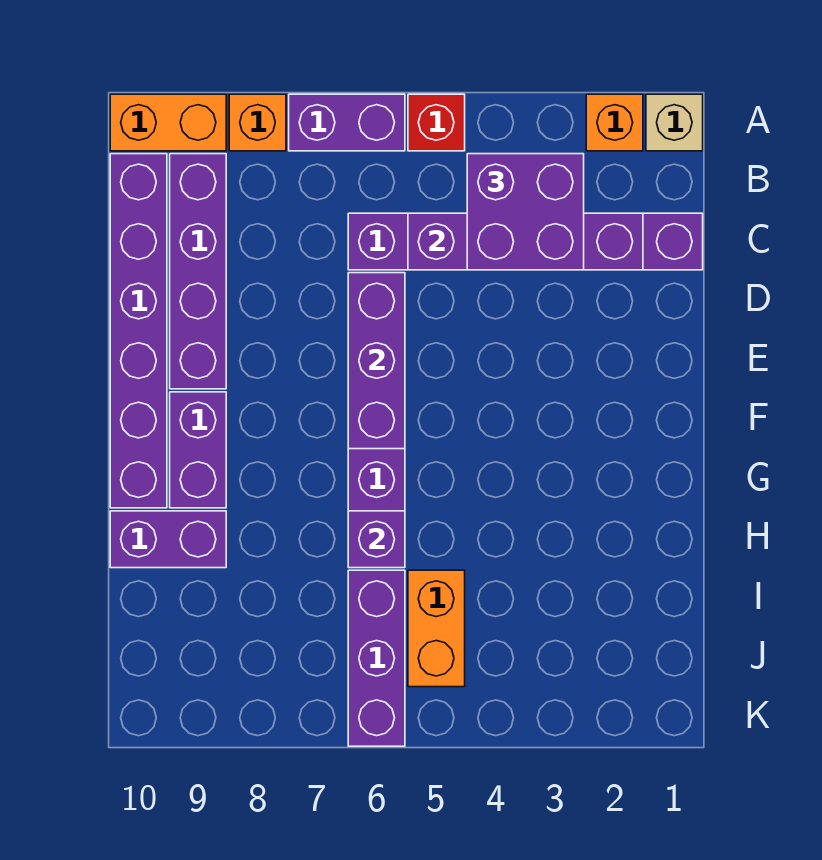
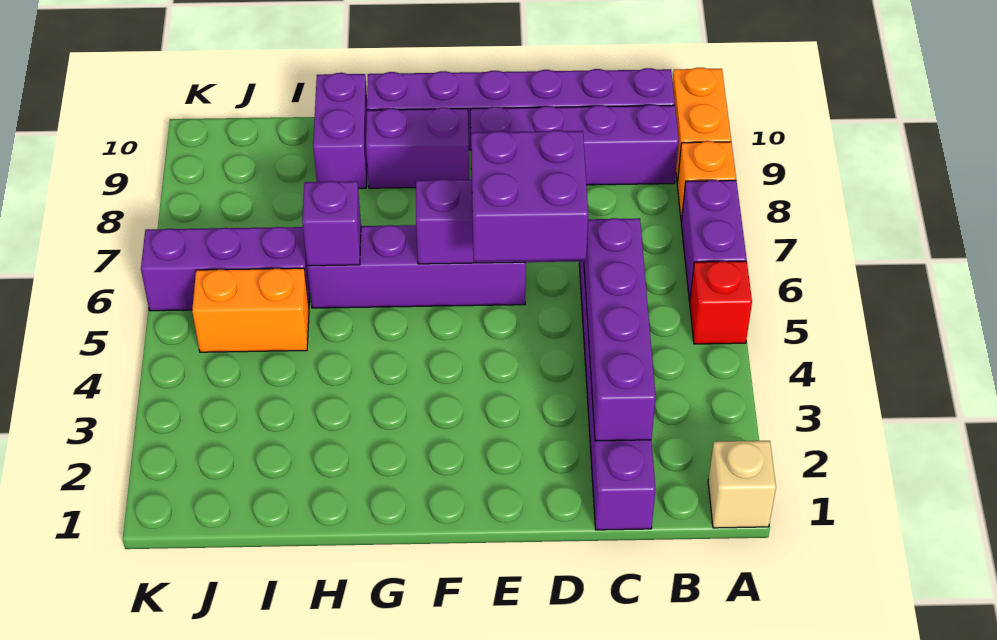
orange brick A2 level 1 -> none
purple brick B3:C4 level 3 -> purple brick D5:E6 level 3

